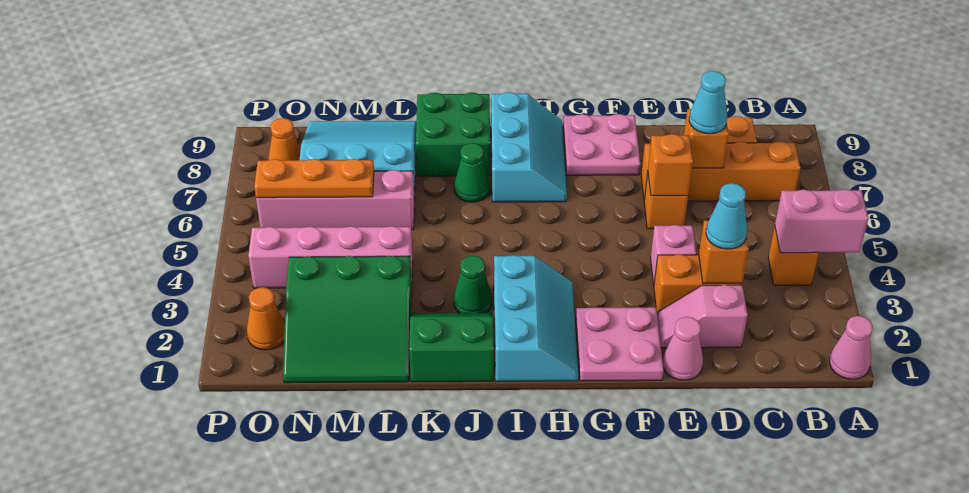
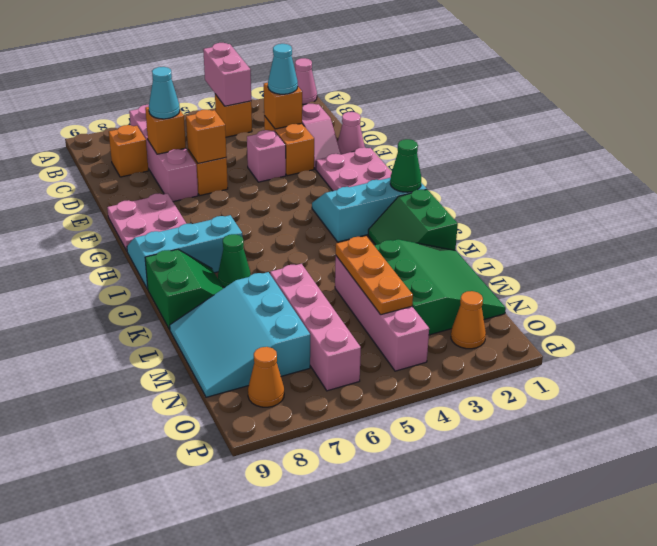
orange brick B7:E7 level 1 -> pink brick B7:E7 level 1
green cone J3 level 1 -> green cone I1 level 2
green brick J8:K9 level 1 -> green slope J8:K9 level 1 top 9
orange plate M6:O6 level 2 -> orange plate L4:N4 level 2

